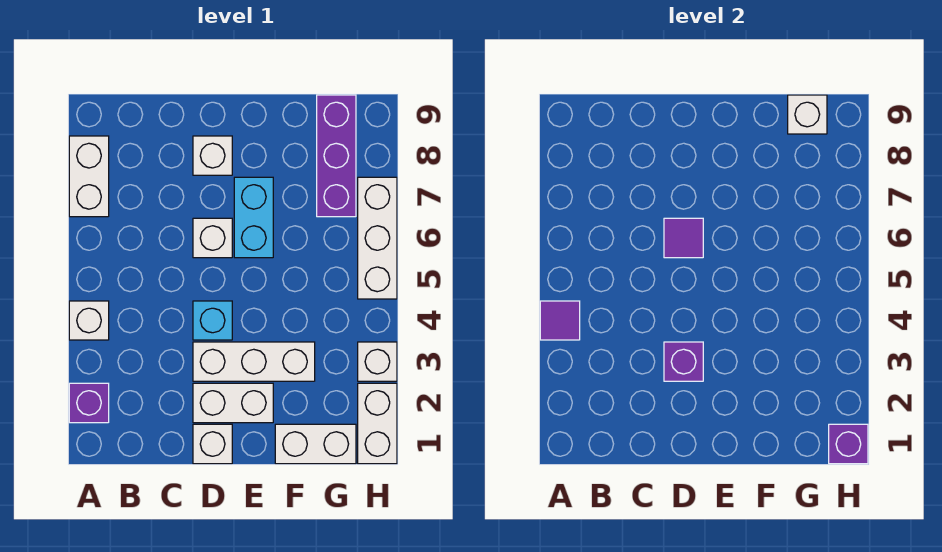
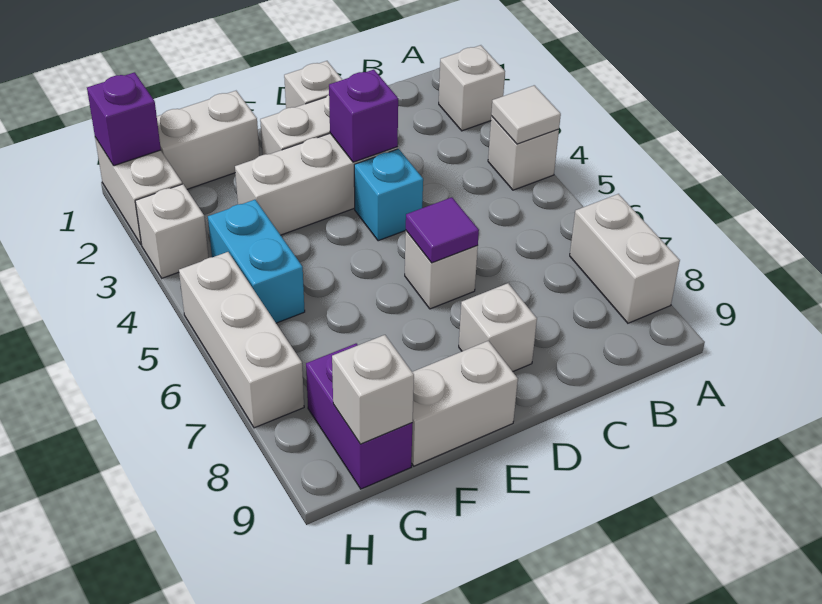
purple brick A2 level 1 -> white brick A2 level 1
purple tile A4 level 2 -> white tile A4 level 2
cyan brick E6:E7 level 1 -> cyan brick G4:G5 level 1
none -> white brick E9:F9 level 1
purple brick G7:G9 level 1 -> purple brick G8:G9 level 1

